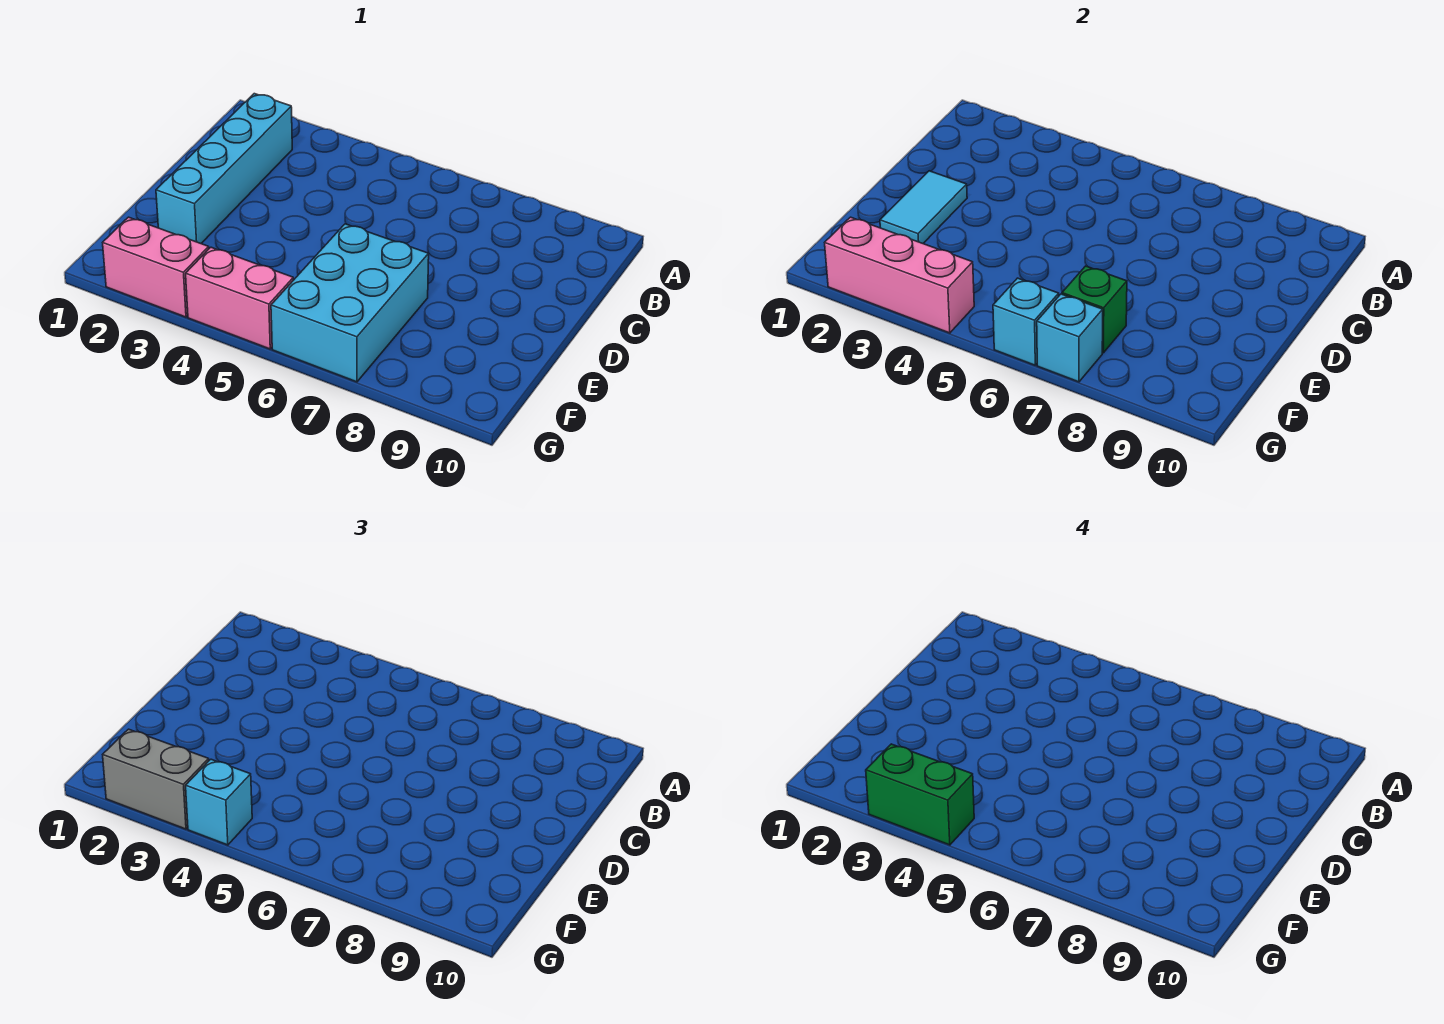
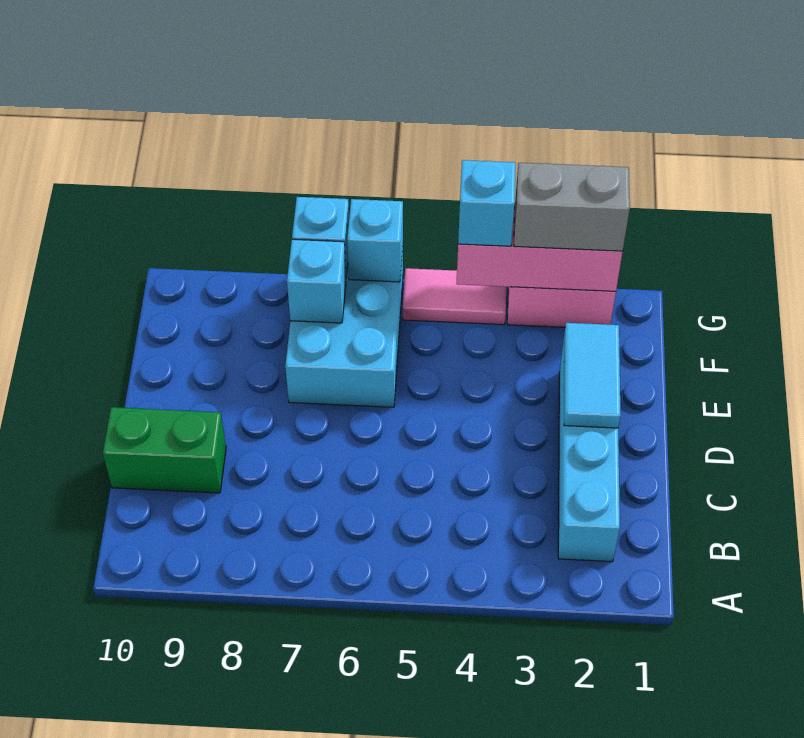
green brick F7 level 2 -> cyan brick F7 level 2
green brick G3:G4 level 4 -> green brick C9:C10 level 1
pink brick G4:G5 level 1 -> pink tile G4:G5 level 1

